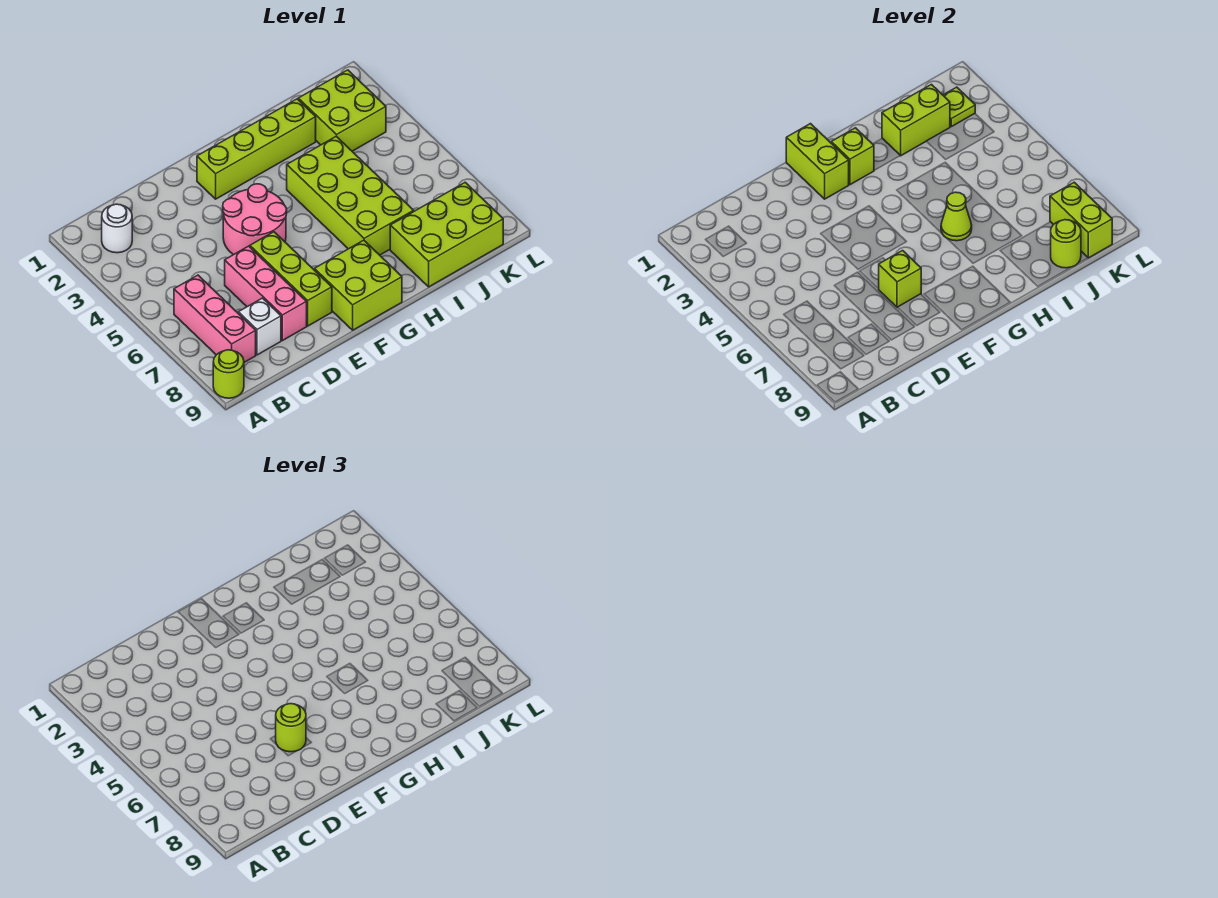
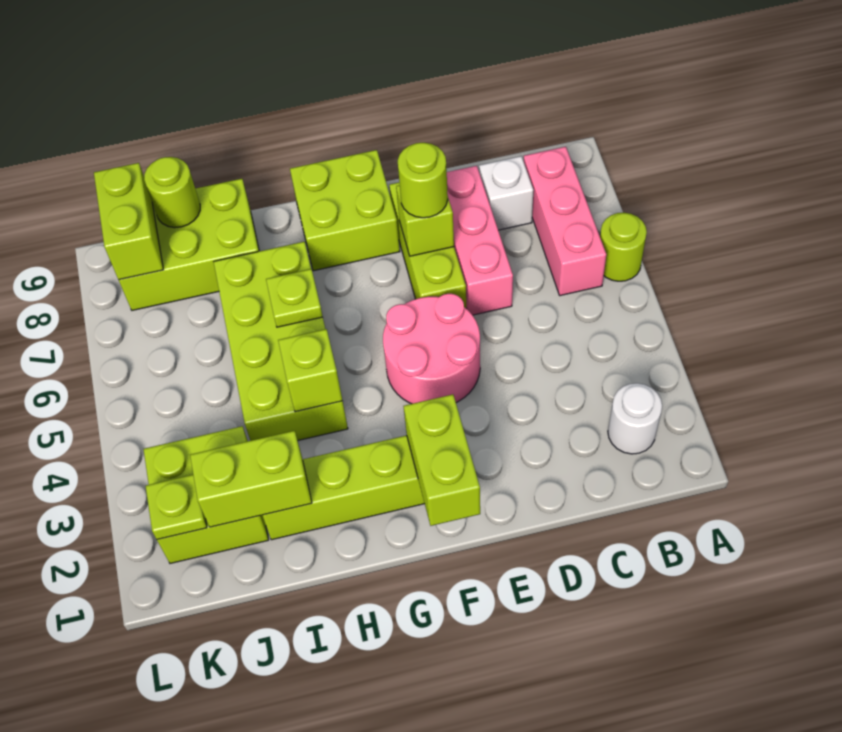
lime round brick A9 level 1 -> lime round brick A6 level 1
lime brick G2 level 2 -> lime brick H4 level 2
lime cone H6 level 2 -> lime plate H6 level 2

